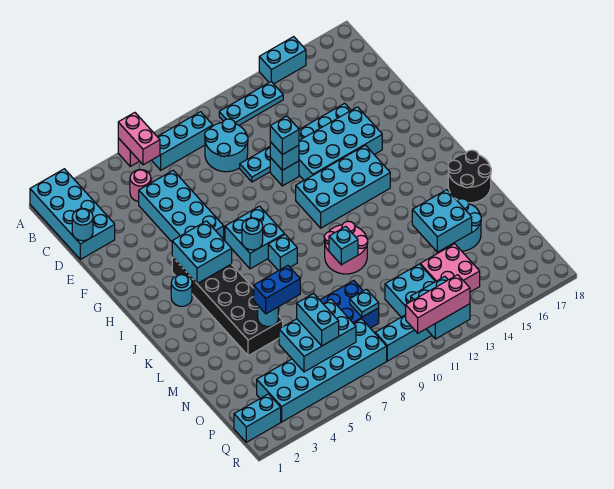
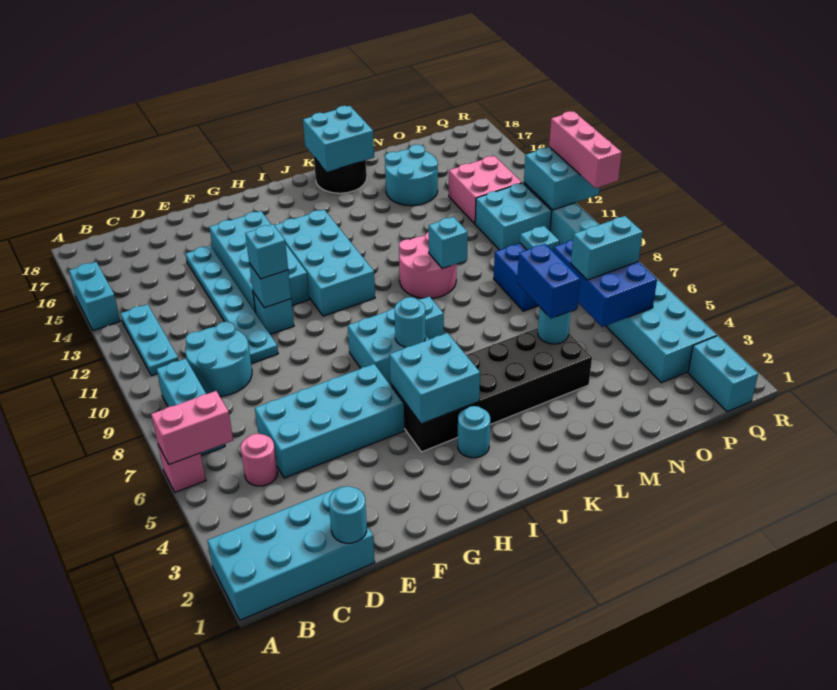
cyan brick M14:N15 level 2 -> cyan brick K17:L18 level 2
cyan brick O5:P7 level 2 -> blue brick O5:P7 level 2

